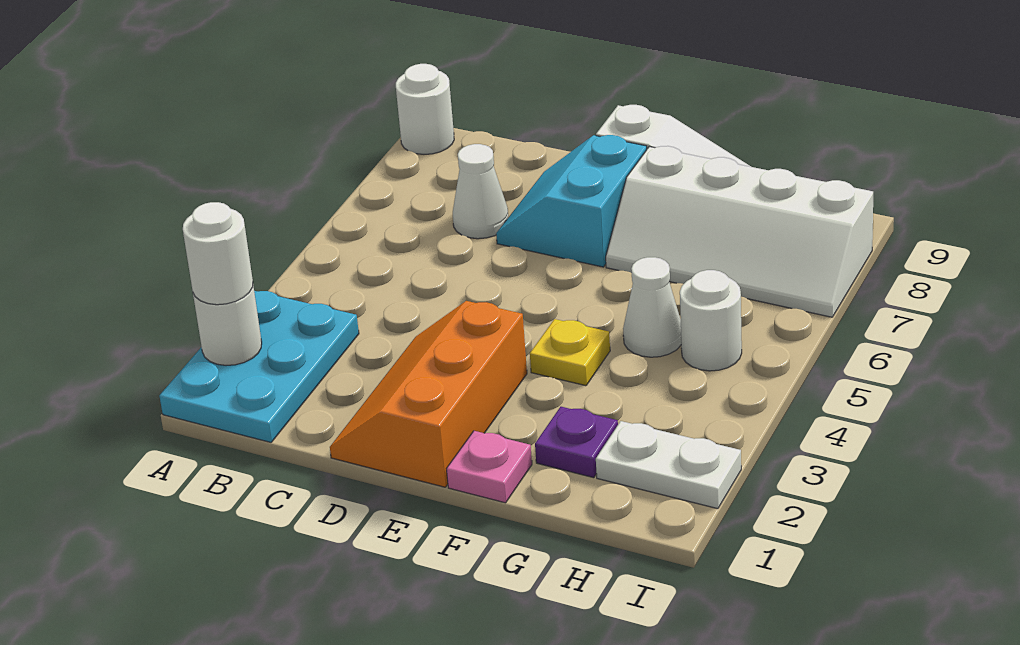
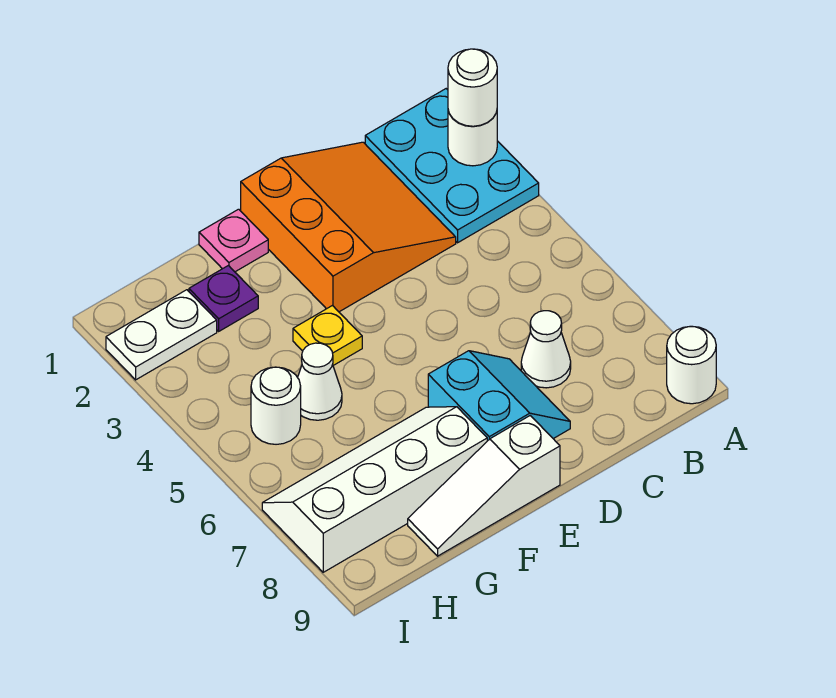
orange slope D1:E3 level 1 top E -> orange slope C1:E3 level 1 top E

